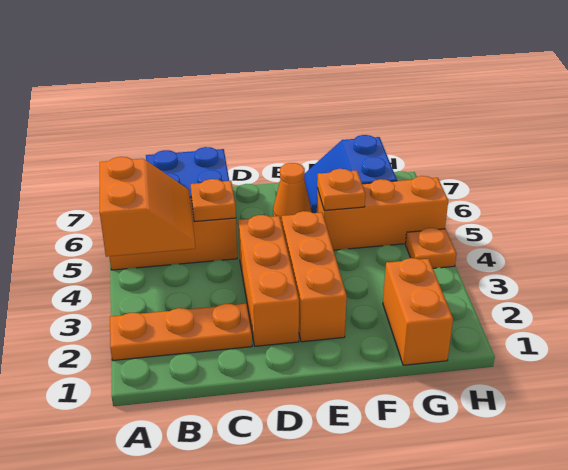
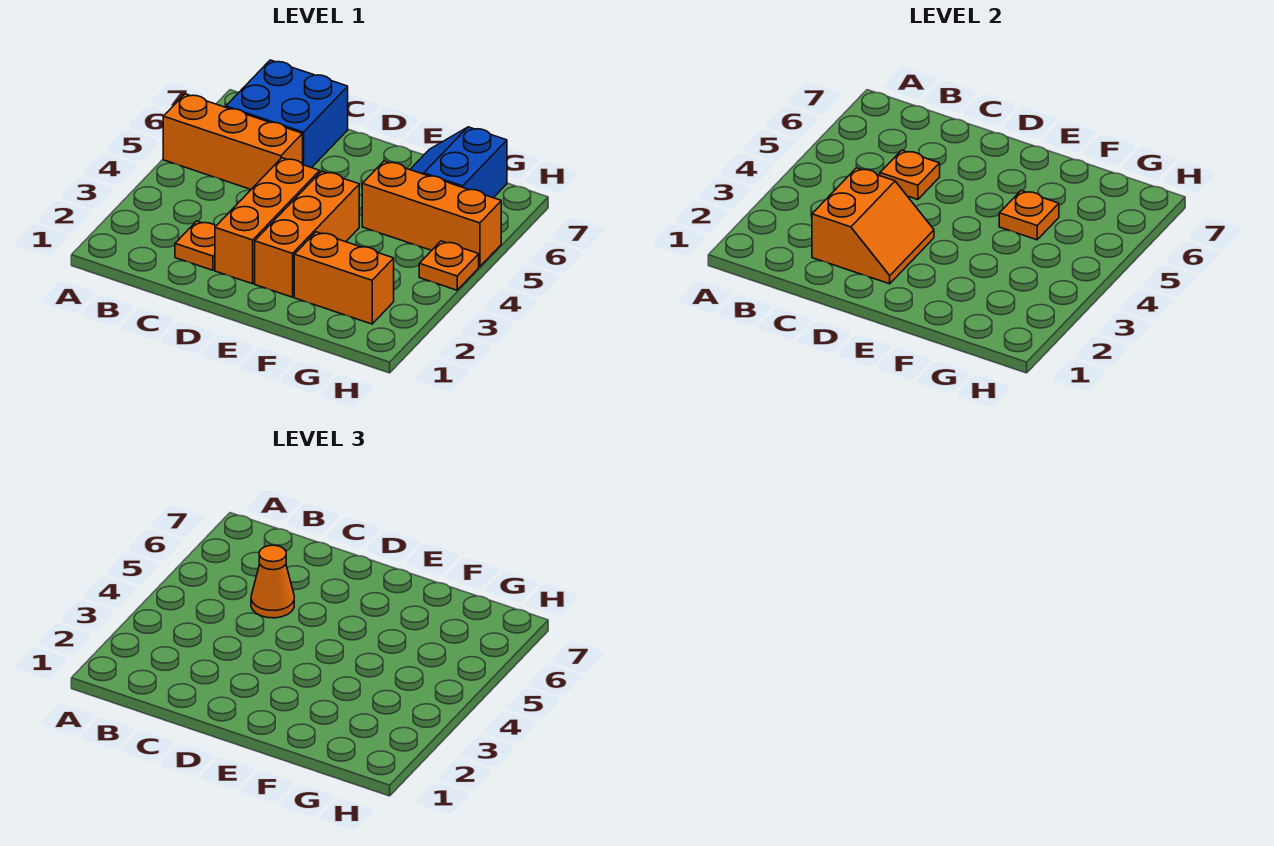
orange plate A2:C2 level 1 -> orange plate C2 level 1
orange slope A4:B5 level 2 top A -> orange slope C2:D3 level 2 top C
orange cone E6 level 1 -> orange cone C5 level 3
orange brick G1:G2 level 1 -> orange brick F2:G2 level 1

